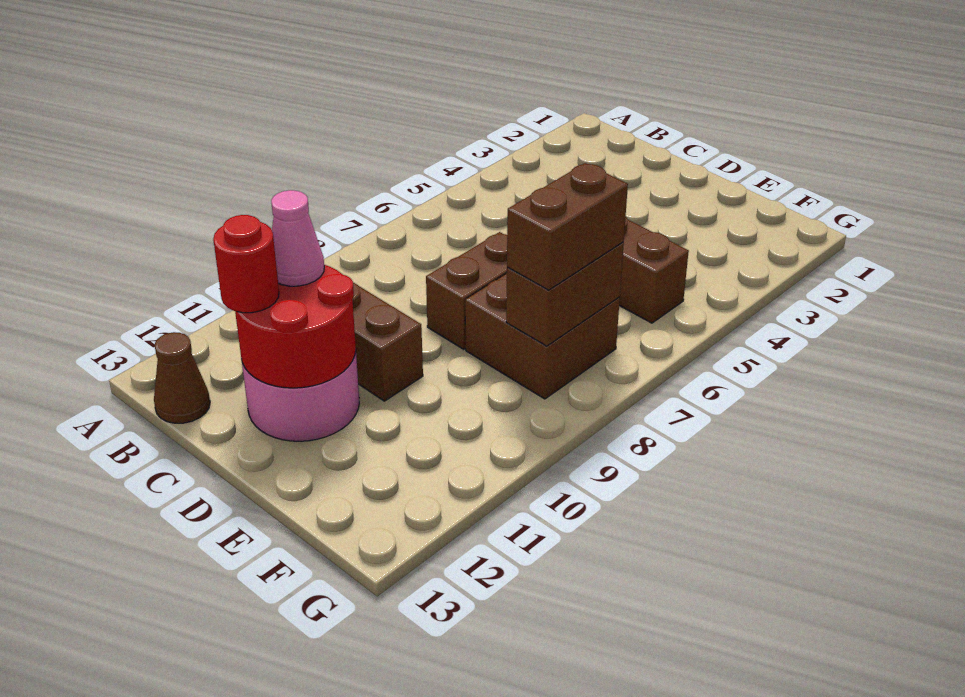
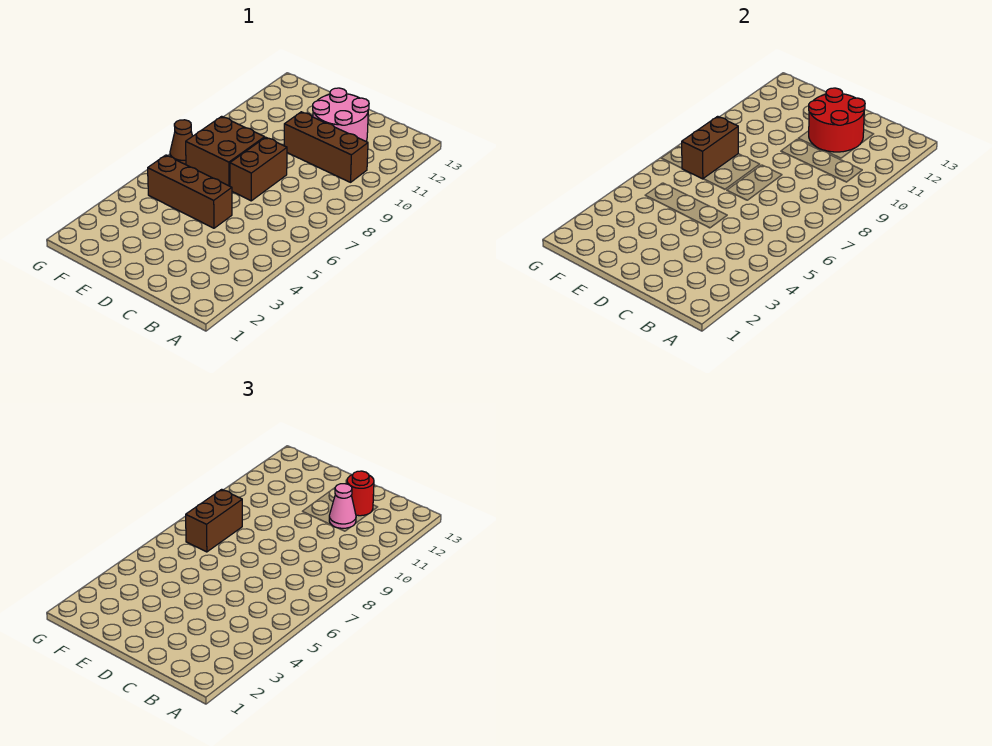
brown cone B13 level 1 -> brown cone G7 level 1

